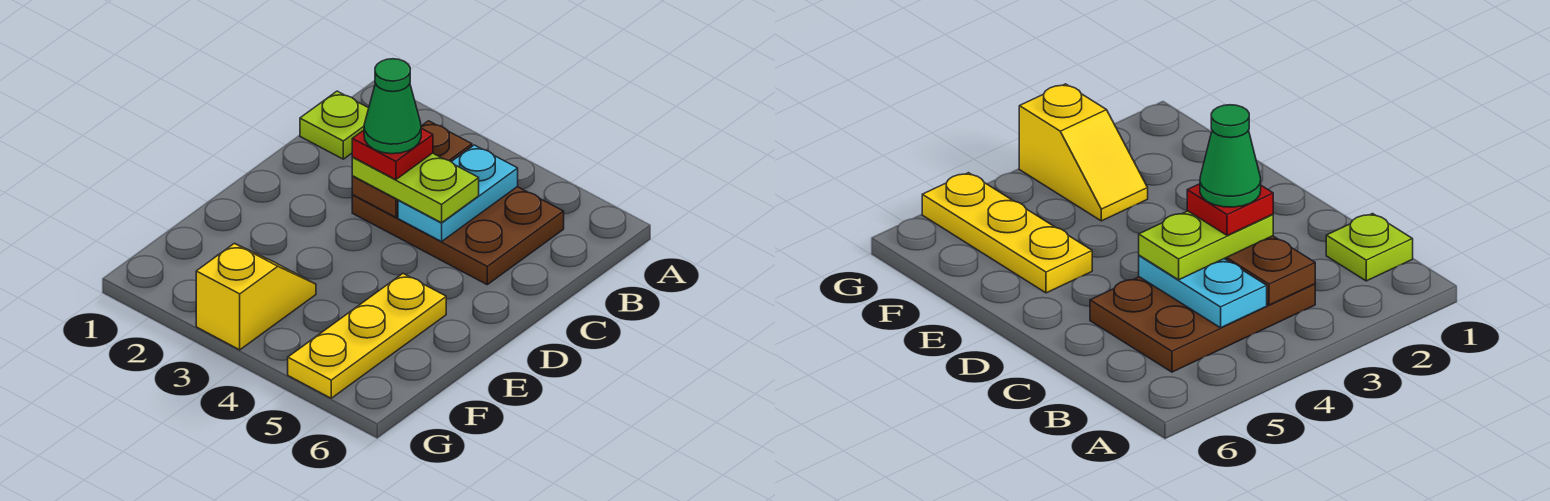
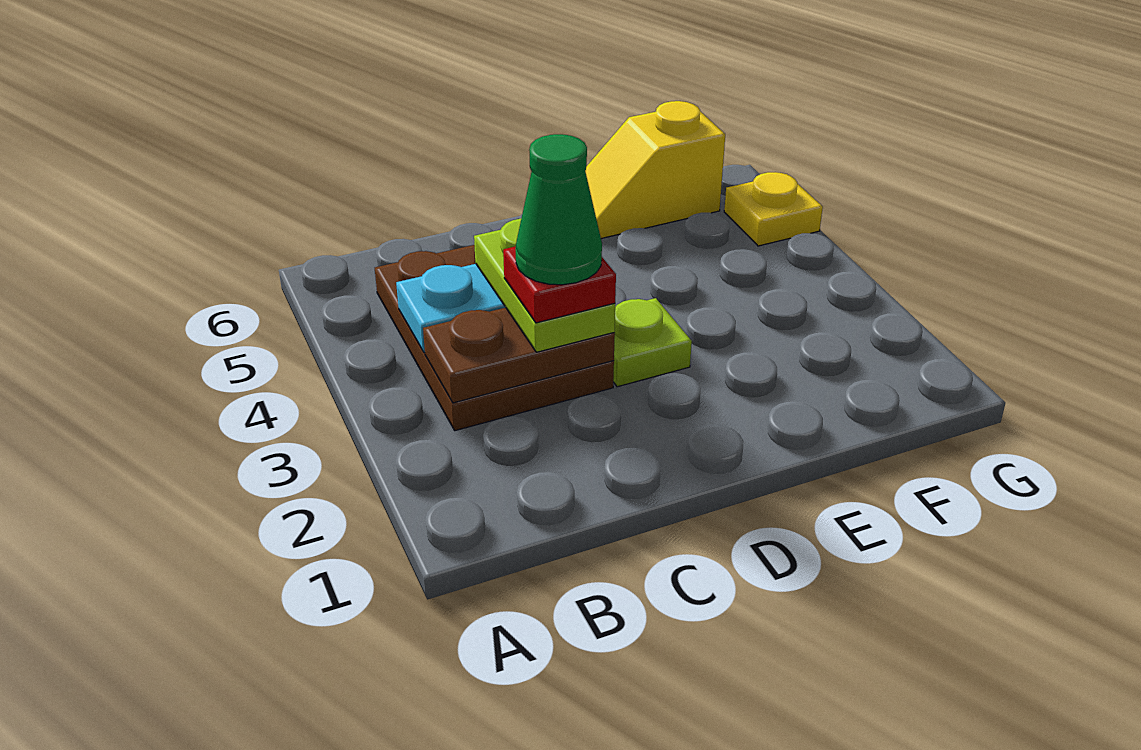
lime plate B1 level 1 -> lime plate D3 level 1
yellow plate E5:G5 level 1 -> yellow plate G5 level 1
yellow slope F3:G3 level 1 top G -> yellow slope E6:F6 level 1 top F

